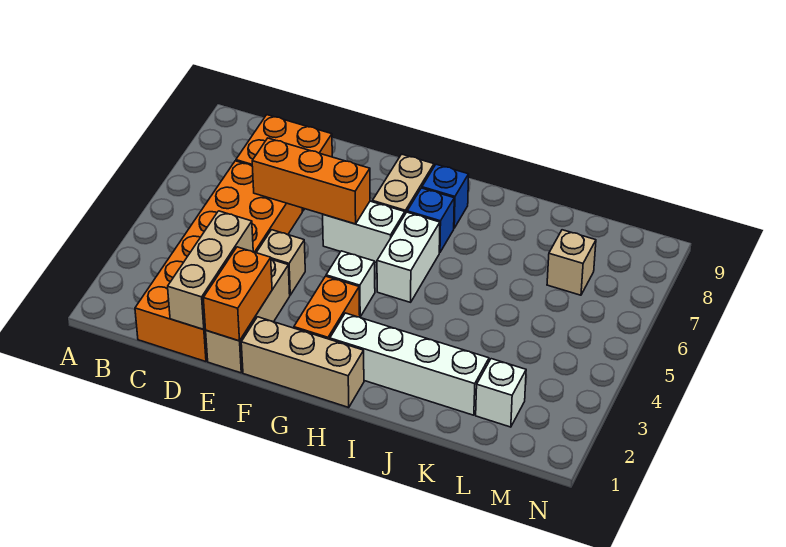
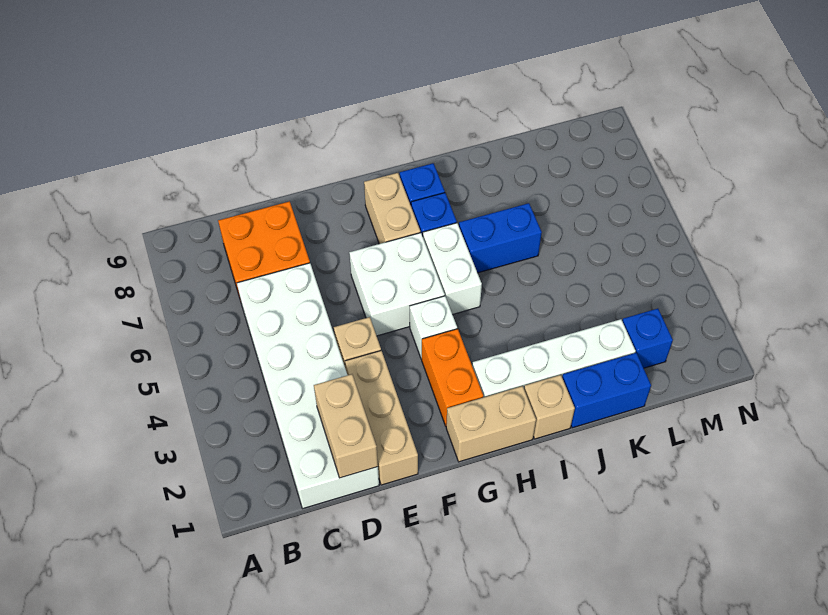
orange brick C1:D6 level 1 -> white brick C1:D6 level 1
tan brick D1:D3 level 2 -> tan brick D1:D2 level 2
orange brick D6:F6 level 2 -> none
orange brick E1:E2 level 2 -> none
tan brick F1:H1 level 1 -> tan brick G1:H1 level 1
white brick F6:G6 level 1 -> white brick F5:G6 level 1
none -> blue brick I6:J6 level 1
none -> blue brick J1:K1 level 1
white brick L2 level 1 -> blue brick L2 level 1
tan brick L7 level 1 -> tan brick I1 level 1

